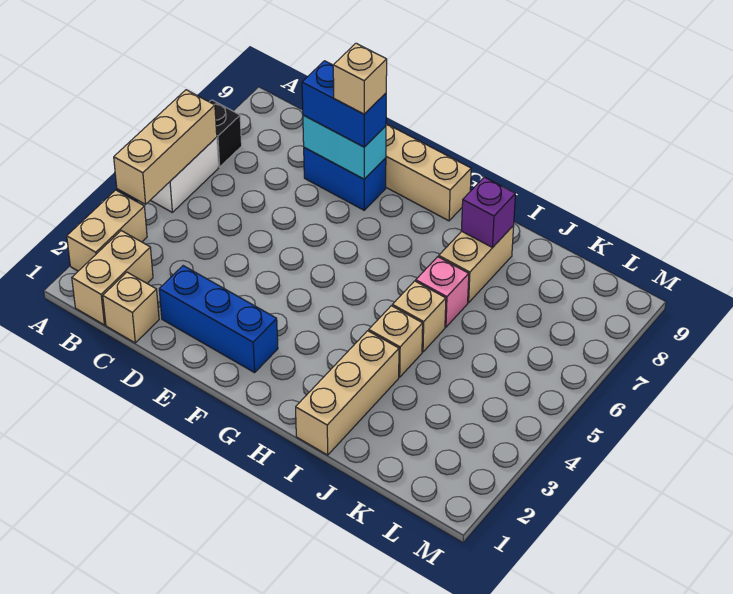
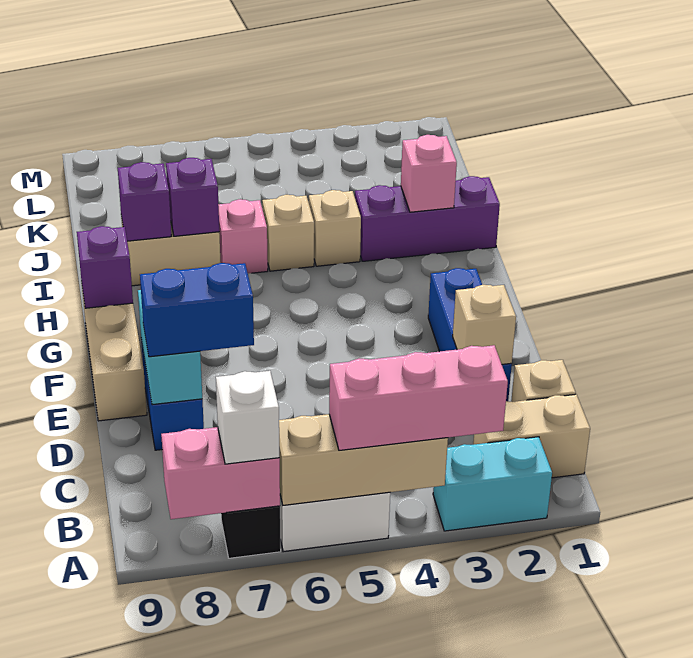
tan brick A2:A3 level 1 -> cyan brick A2:A3 level 1
none -> pink brick A3:A5 level 3
none -> pink brick A7:A8 level 2
none -> white brick A7 level 3
blue brick D8:E8 level 3 -> blue brick D7:D8 level 3
tan brick E8 level 4 -> tan brick D2 level 2
none -> purple brick G9 level 2
tan brick I1:I3 level 1 -> purple brick I1:I3 level 1
none -> pink brick I2 level 2
none -> purple brick I7 level 2

